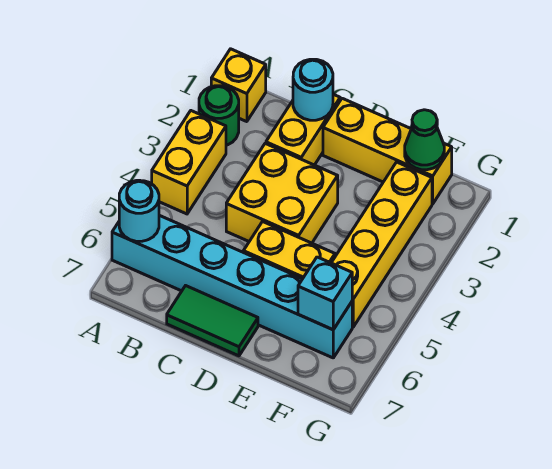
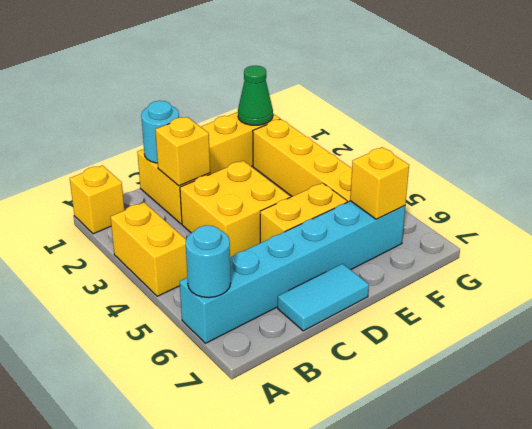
green round brick A2 level 1 -> none
none -> yellow brick C2 level 2
green tile C7:D7 level 1 -> cyan tile C7:D7 level 1
cyan brick F6 level 2 -> yellow brick F6 level 2

